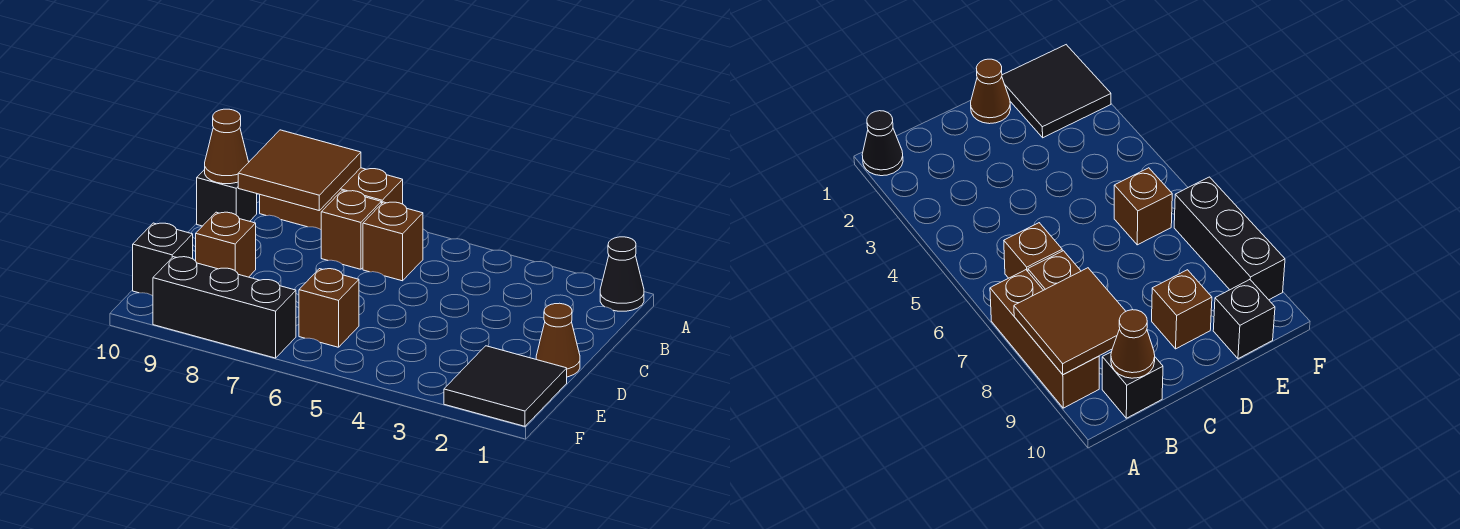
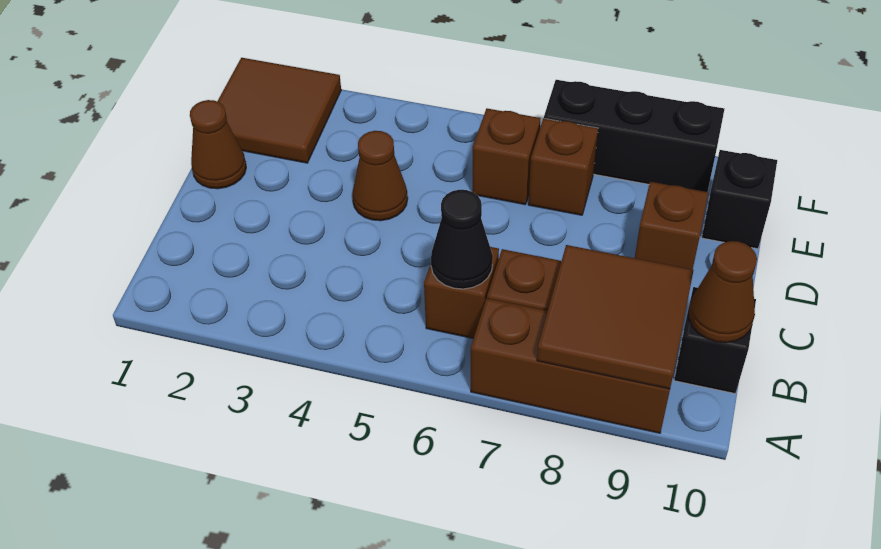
black cone A1 level 1 -> black cone B6 level 2
none -> brown cone D4 level 1
black tile E1:F2 level 1 -> brown tile E1:F2 level 1
none -> brown brick E7 level 1

